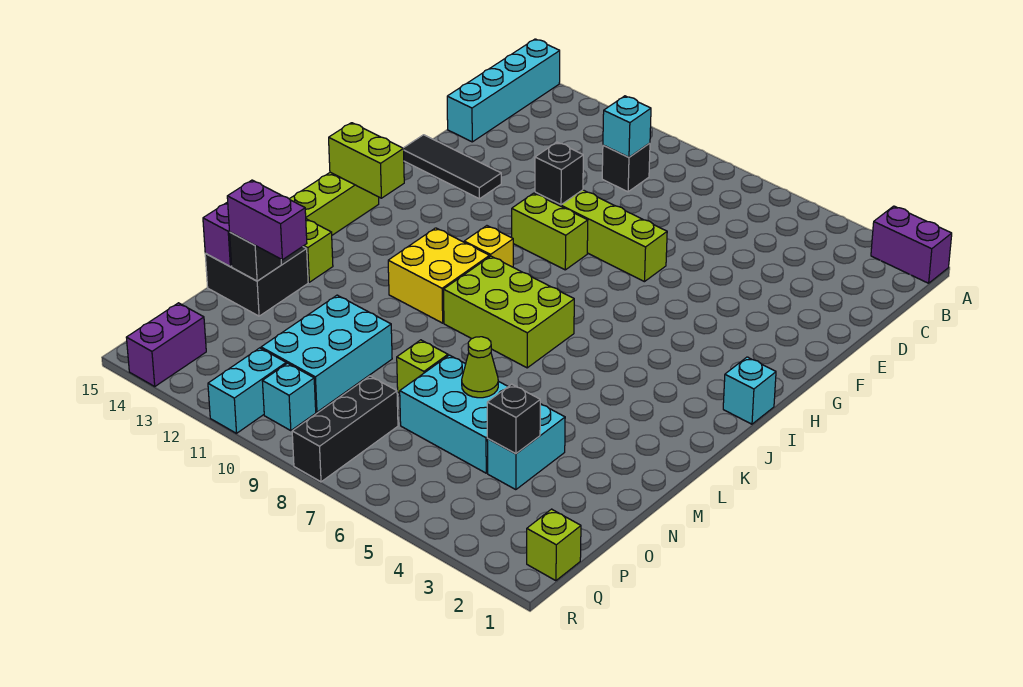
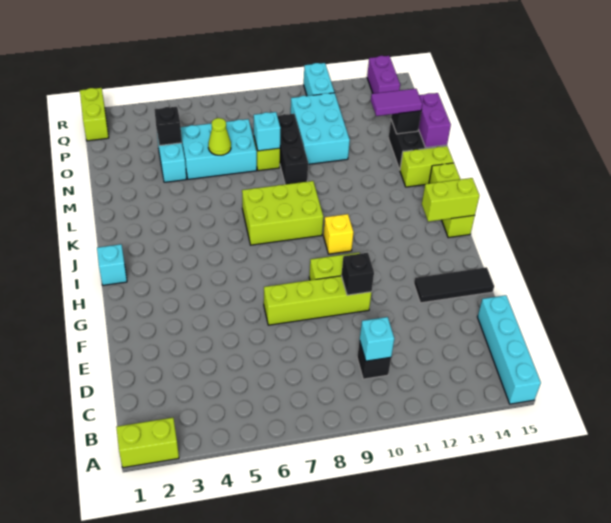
purple brick A1:A2 level 1 -> lime brick A1:A2 level 1
yellow brick J10:K11 level 1 -> none
purple brick N13:N14 level 3 -> purple tile N13:N14 level 3
black brick P8:R8 level 1 -> black brick M9:O9 level 1
lime brick Q1 level 1 -> lime brick Q1:R1 level 1
cyan brick Q10 level 1 -> cyan brick N8 level 2

